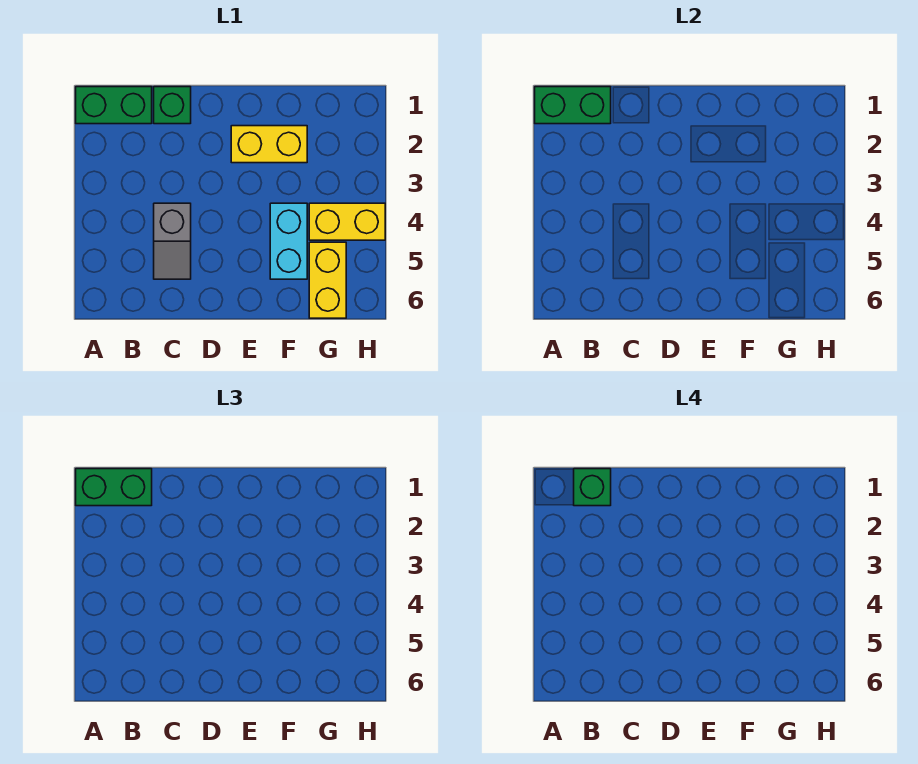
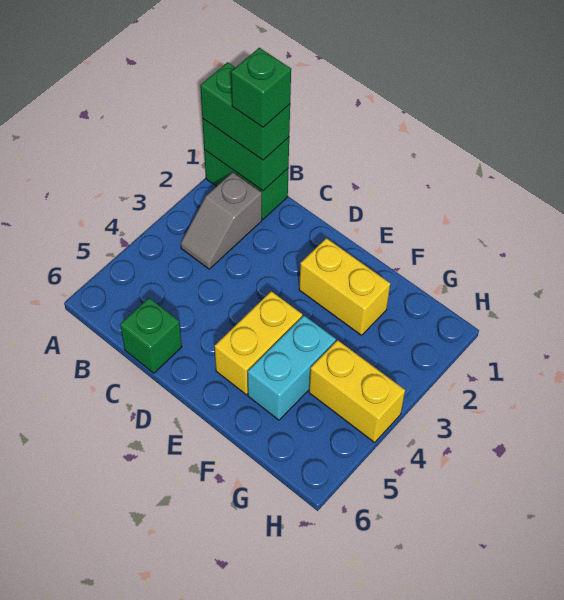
green brick C1 level 1 -> green brick C6 level 1
grey slope C4:C5 level 1 top 4 -> grey slope B2:B3 level 1 top 2
yellow brick G5:G6 level 1 -> yellow brick E4:E5 level 1

